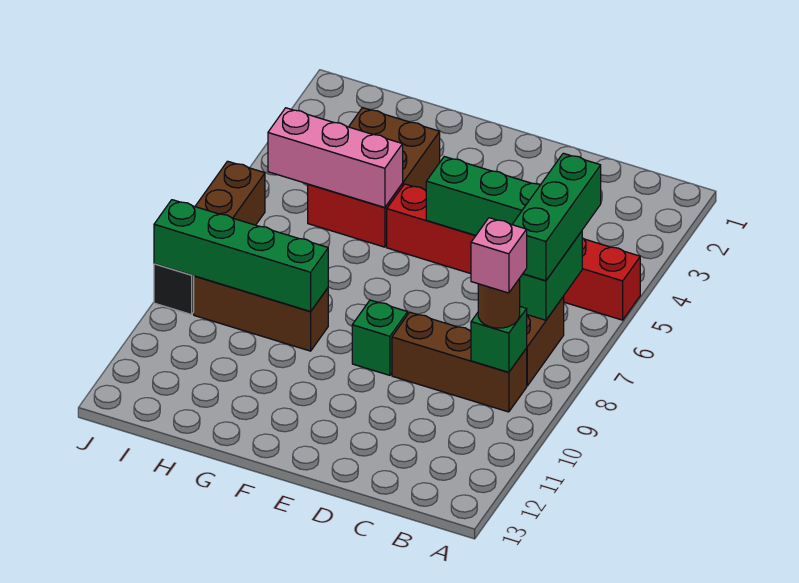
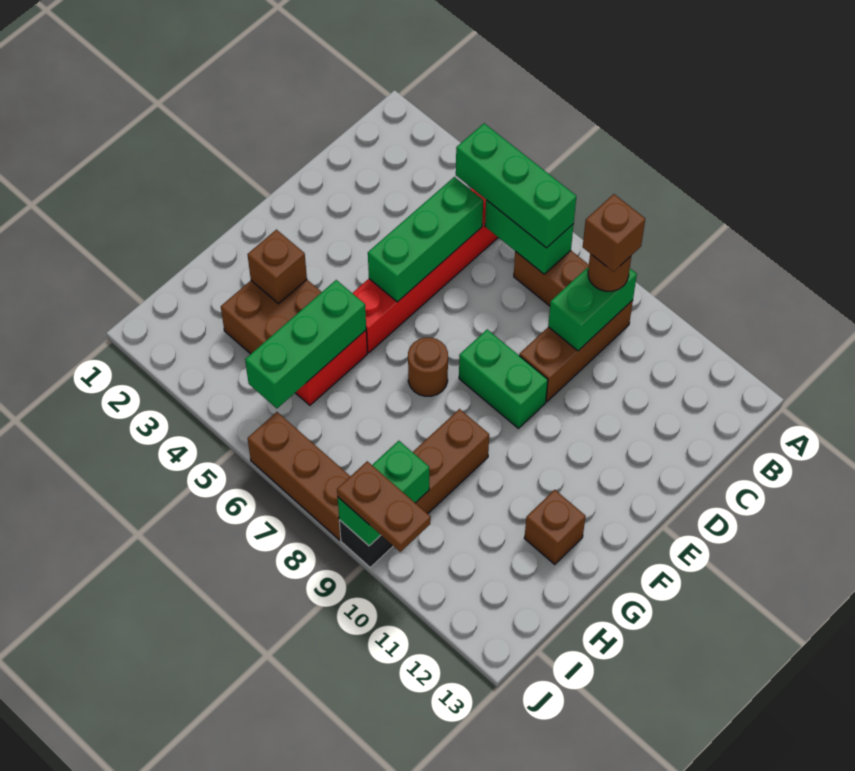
green brick B9 level 2 -> green brick B9:C9 level 2
pink brick B9 level 4 -> brown brick B9 level 4
green brick E9 level 1 -> green brick E8:E9 level 1
none -> brown round brick F7 level 1
none -> brown brick G3 level 2
pink brick G5:I5 level 2 -> green brick G5:I5 level 2
green brick G9:J9 level 2 -> green brick I9:J9 level 2
none -> brown brick G12 level 1
none -> brown plate J9:J10 level 3

